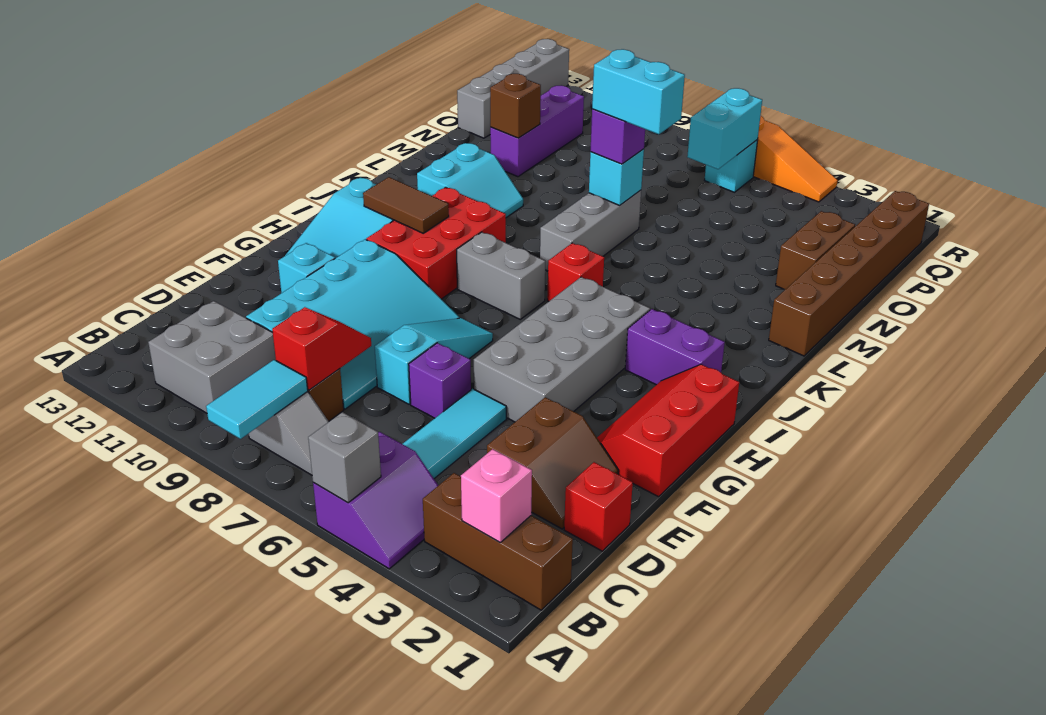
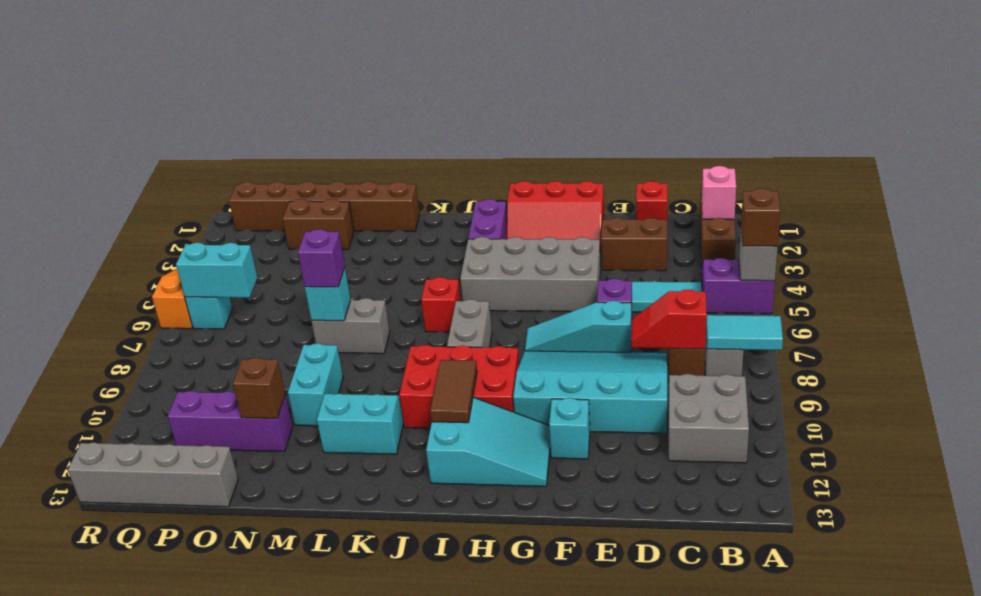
none -> brown brick A5 level 3
grey brick K7:M7 level 1 -> grey brick L7:M7 level 1
cyan brick M6:M7 level 4 -> cyan brick M9:M10 level 1

